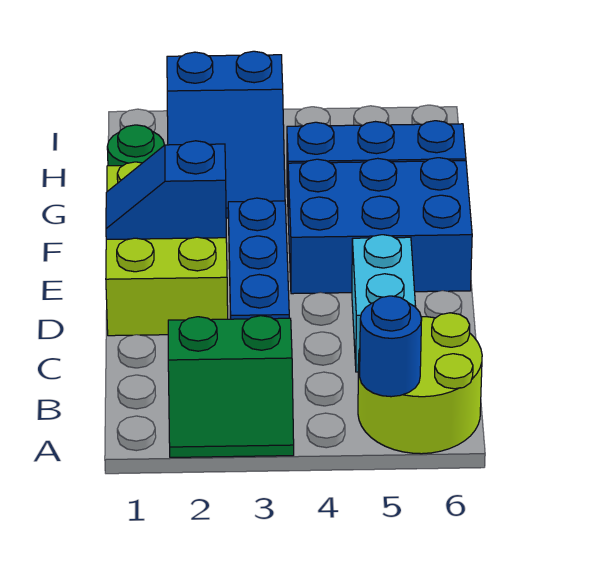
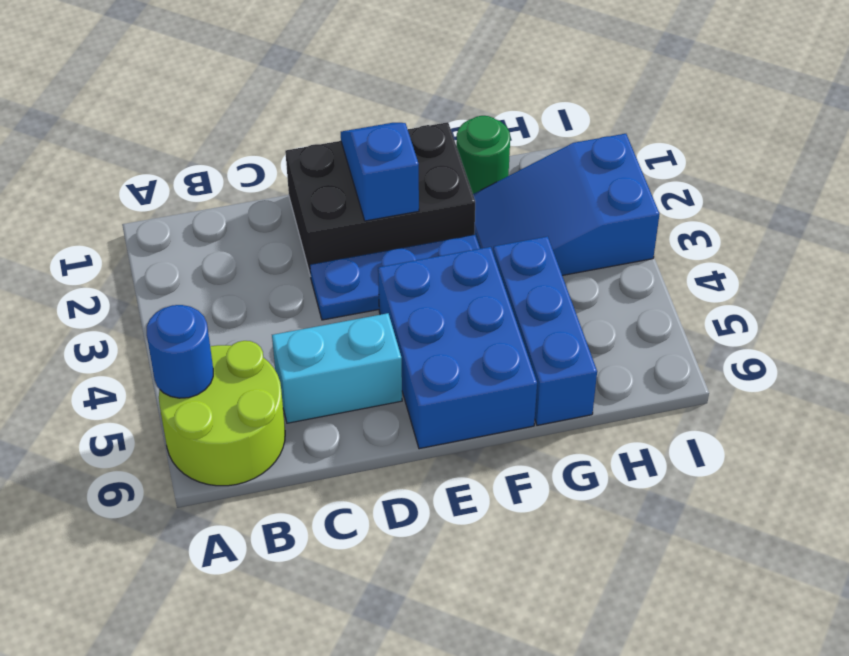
green slope A2:B3 level 1 top B -> none
lime brick D1:F2 level 1 -> black brick D1:F2 level 1

